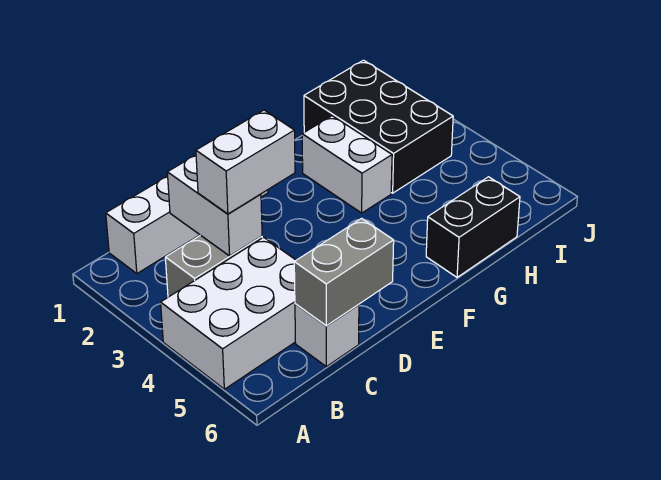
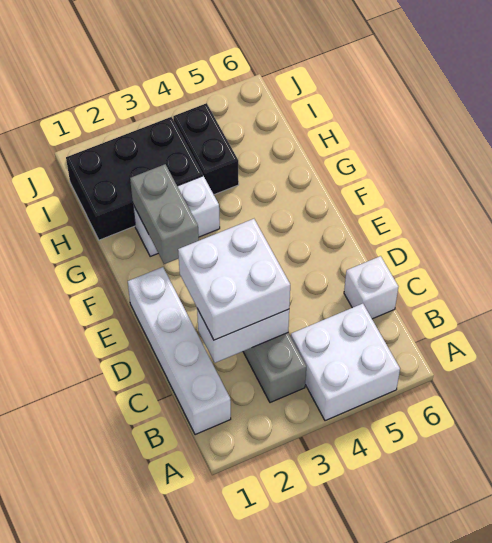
white brick A4:C5 level 1 -> white brick A4:B5 level 1
white brick C3:D3 level 3 -> white brick C2:D3 level 3
grey brick C6:D6 level 2 -> grey brick F2:G2 level 2
black brick G6:H6 level 1 -> black brick H4:I4 level 1

